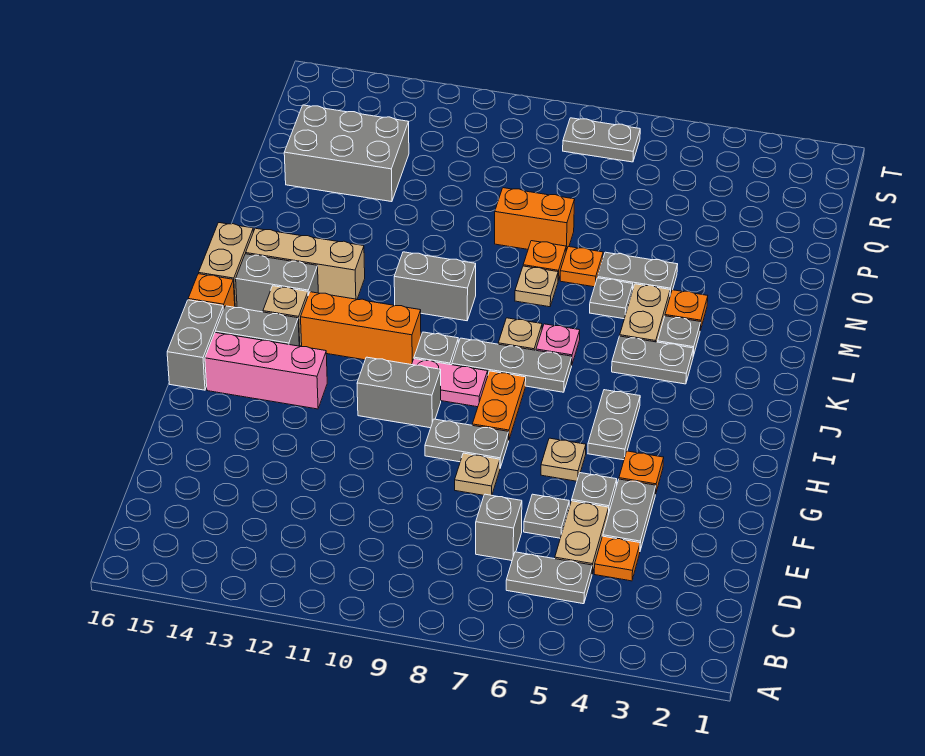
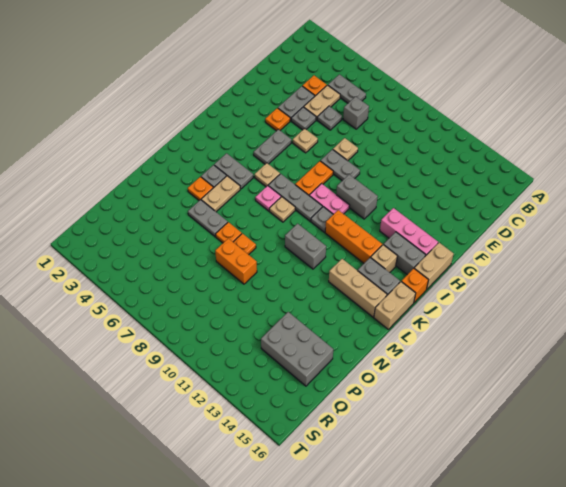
grey brick H16:I16 level 1 -> tan brick H16:I16 level 1
grey plate M6 level 1 -> none
tan plate M8 level 1 -> tan plate J6 level 1
grey plate S7:S8 level 1 -> none

